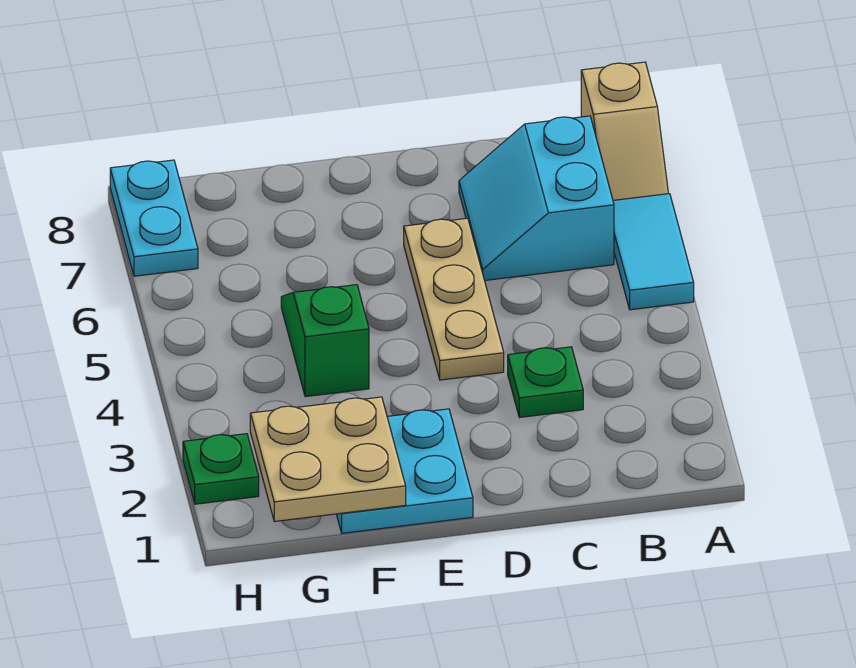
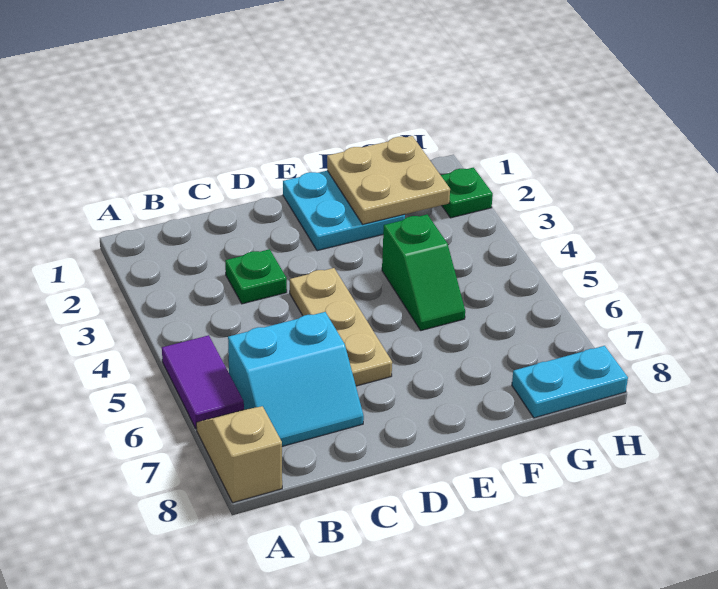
cyan tile A5:A6 level 1 -> purple tile A5:A6 level 1
cyan slope B6:C7 level 1 top B -> cyan slope B6:C7 level 1 top 6
cyan plate H7:H8 level 1 -> cyan plate G8:H8 level 1

